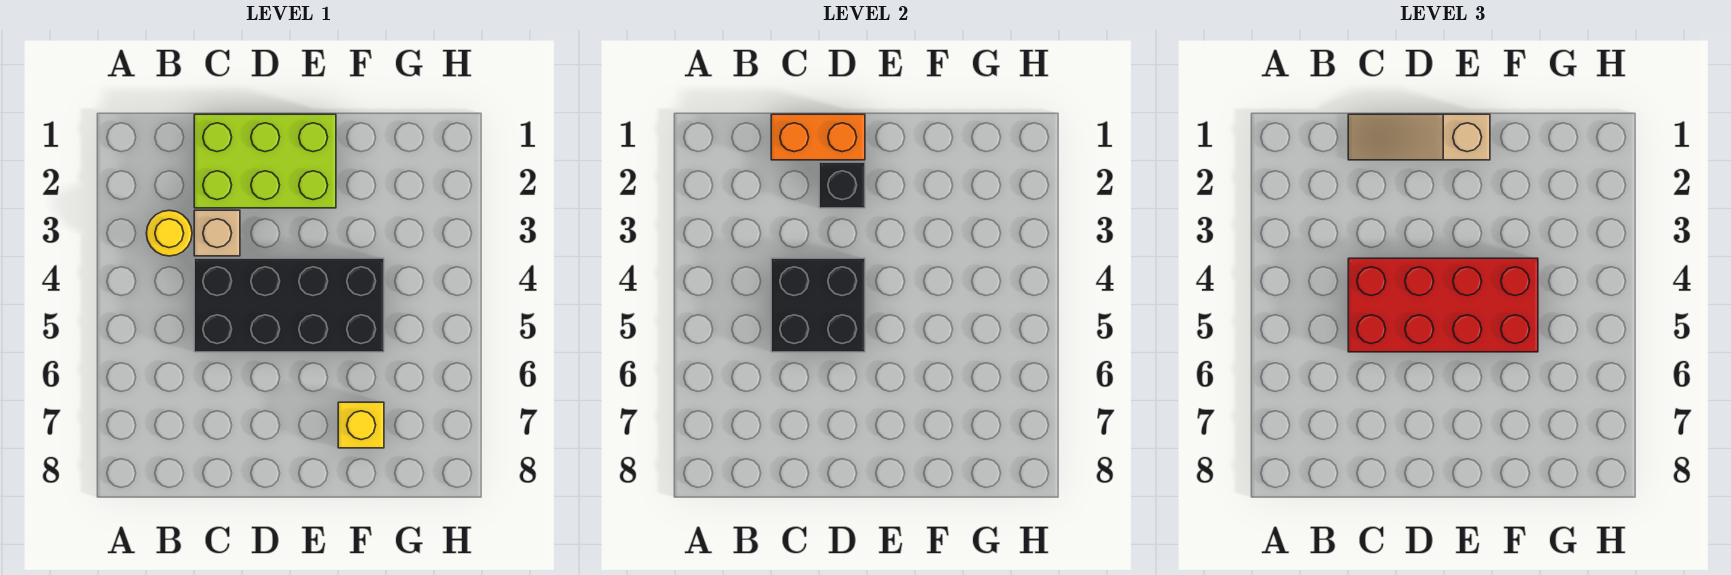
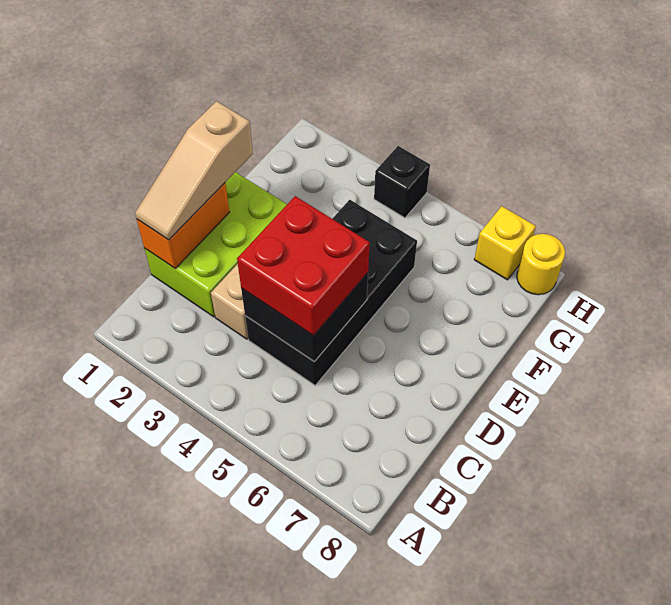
yellow round brick B3 level 1 -> yellow round brick H8 level 1
red brick C4:F5 level 3 -> red brick C4:D5 level 3
black brick D2 level 2 -> black brick H4 level 1
yellow brick F7 level 1 -> yellow brick H7 level 1

